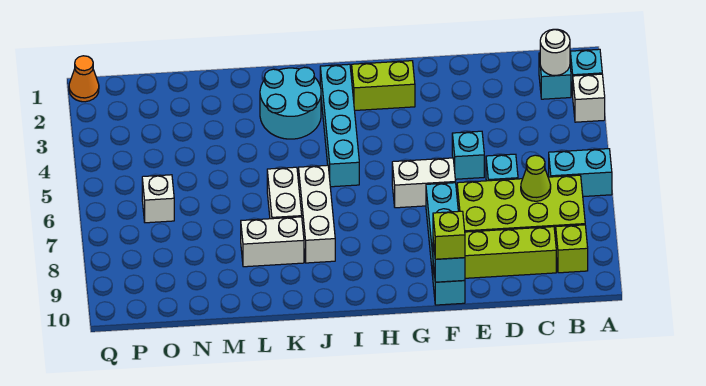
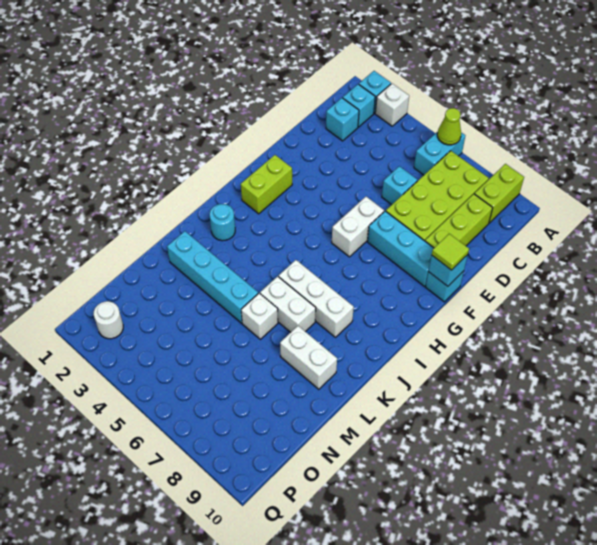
white round brick B2 level 2 -> white round brick P2 level 1
lime brick B9 level 1 -> lime brick A9:B9 level 1
lime cone C7 level 2 -> lime cone A6 level 2
cyan brick E5 level 1 -> cyan brick C2 level 1
lime brick F10 level 3 -> lime tile F10 level 3
cyan brick I2:I5 level 1 -> cyan brick L2:L5 level 1
cyan round brick J2:K3 level 1 -> cyan round brick J2 level 1
white brick K8:L8 level 1 -> white brick L8:L9 level 1
white brick O6 level 1 -> white brick L6 level 1
orange cone Q1 level 1 -> none

